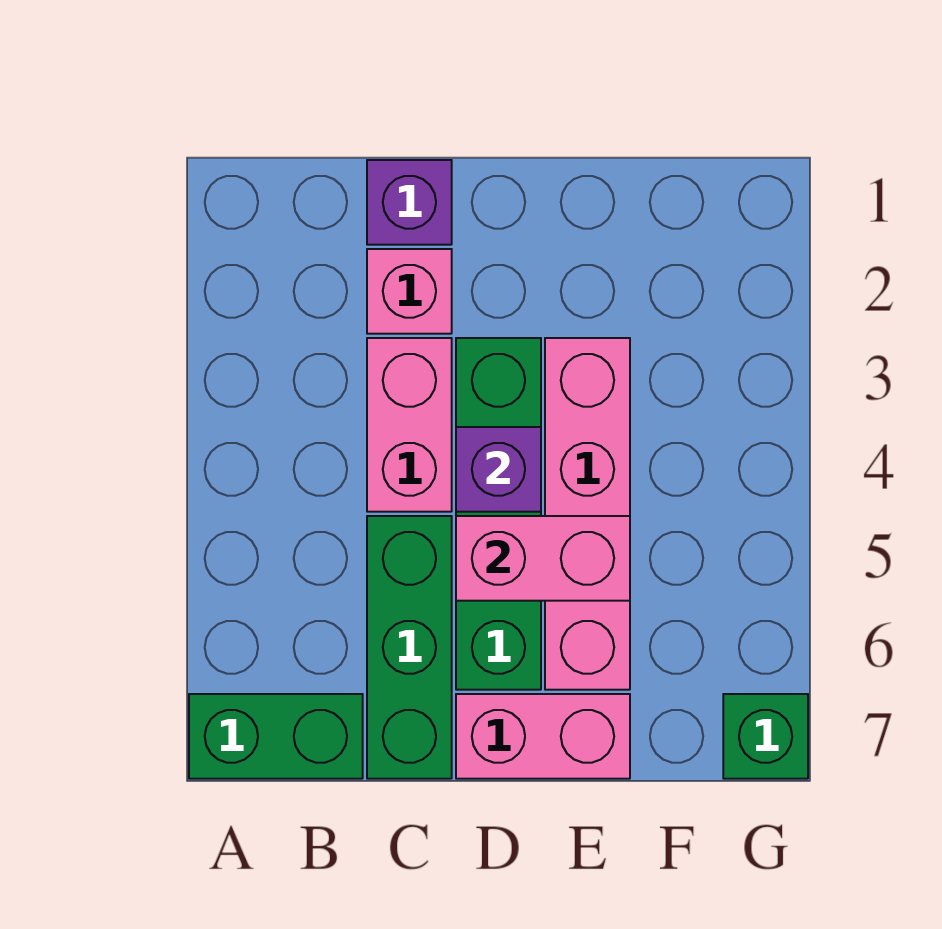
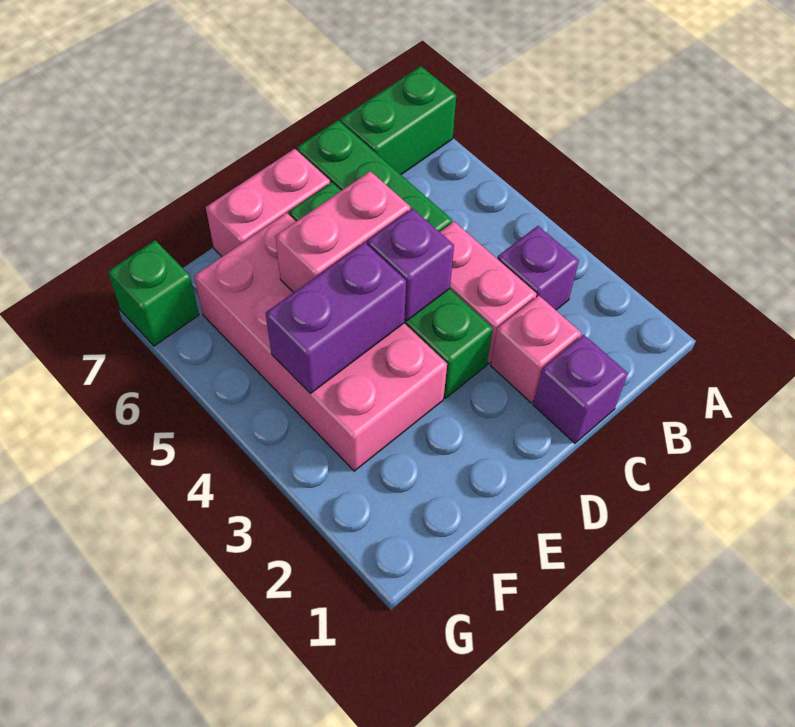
none -> purple brick B3 level 1
pink brick E3:E6 level 1 -> pink brick E3:F6 level 1
none -> purple brick E4:F4 level 2

